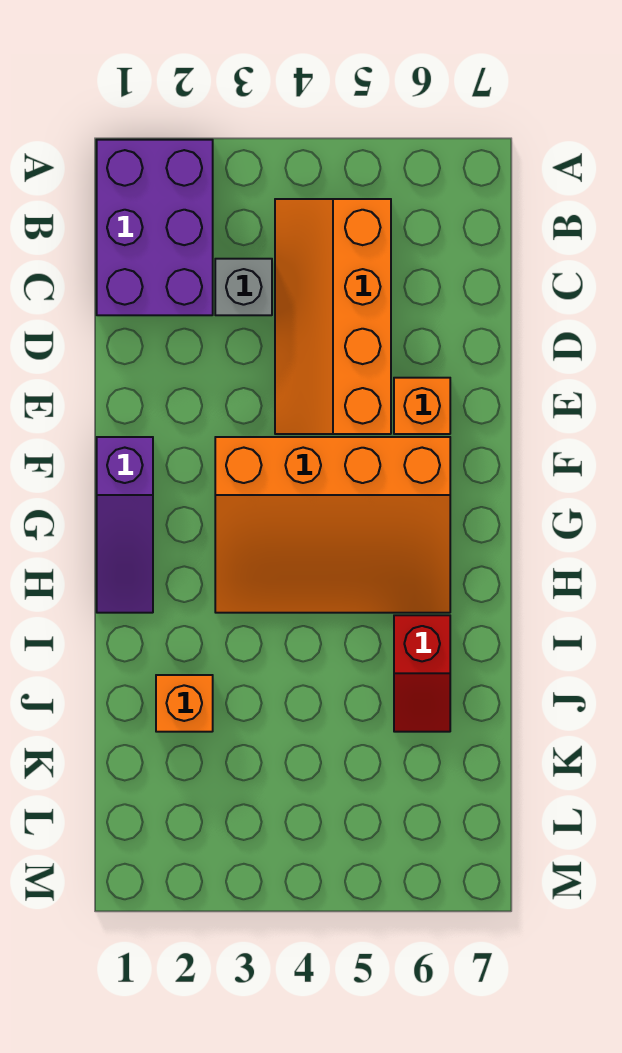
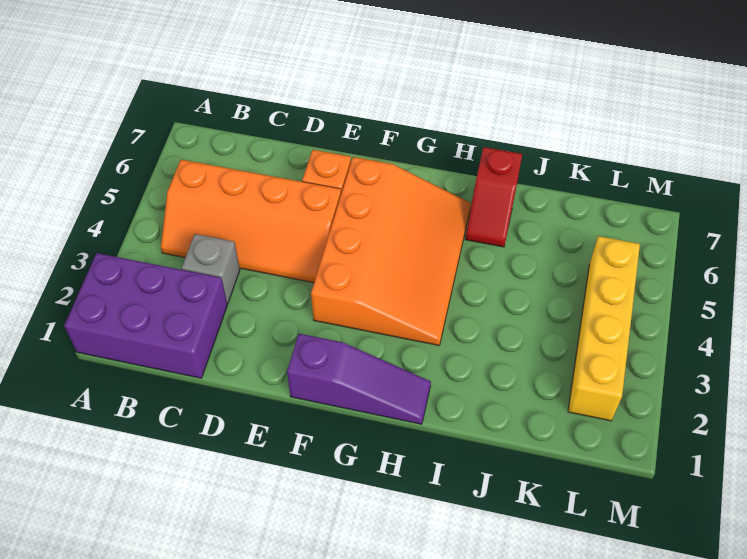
red slope I6:J6 level 1 top I -> red slope I6:I7 level 1 top 7
orange brick J2 level 1 -> none
none -> yellow brick L2:L5 level 1

